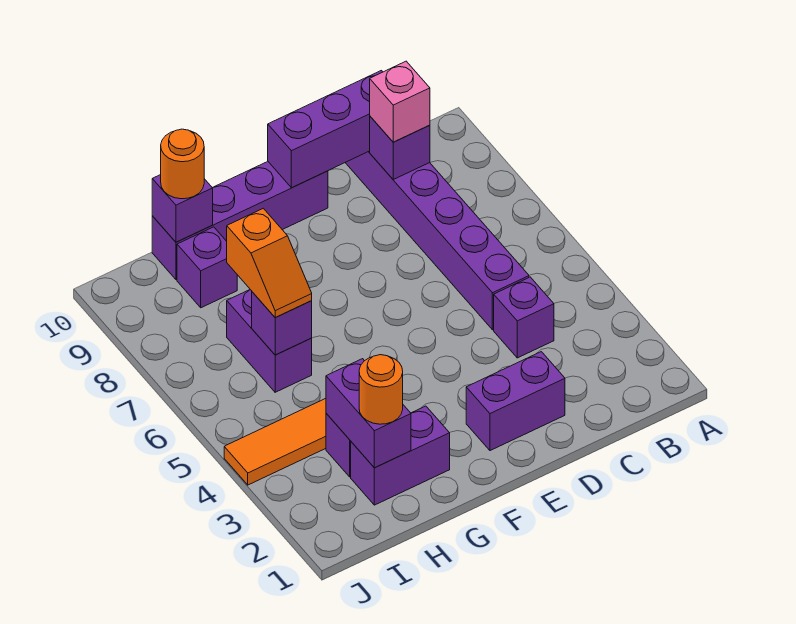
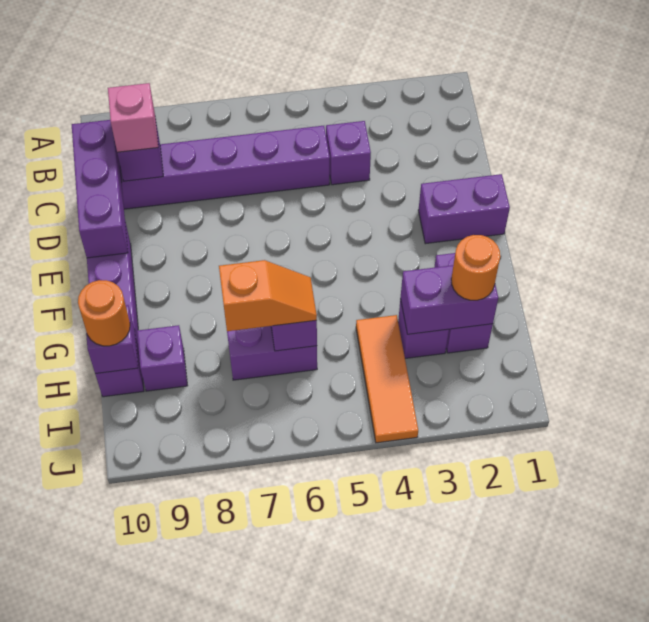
purple brick D2:E2 level 1 -> purple brick E1:E2 level 1

